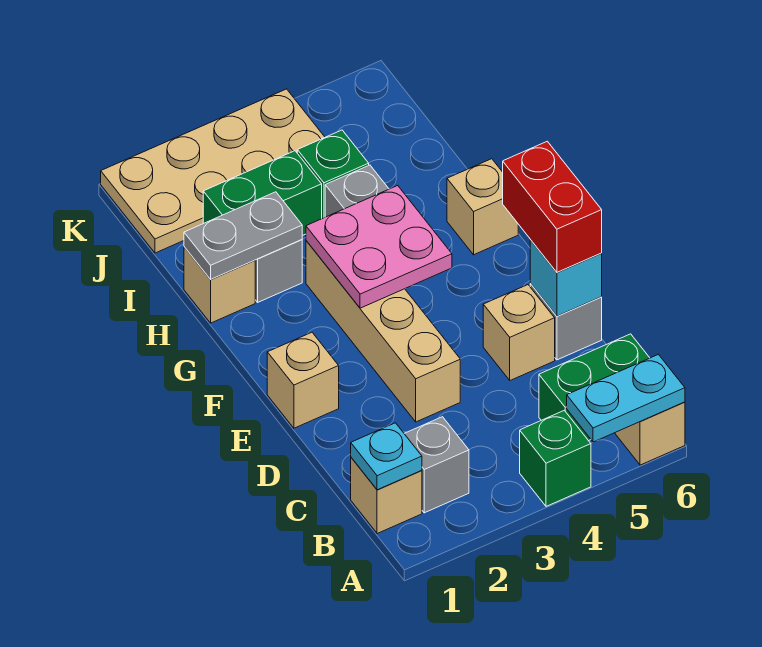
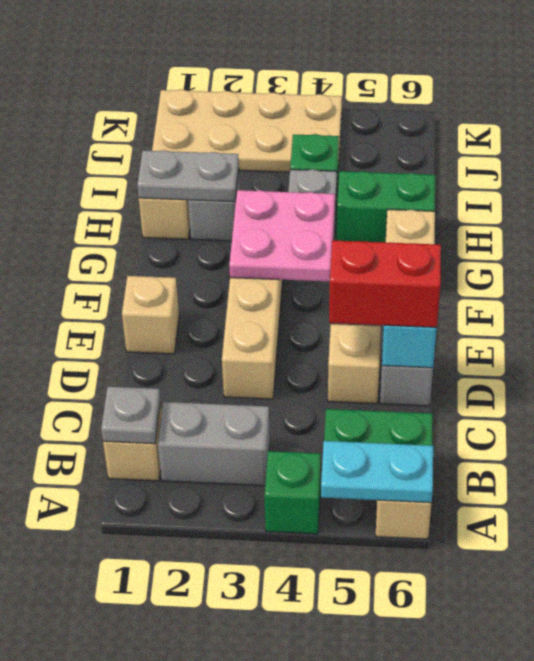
cyan plate B1 level 2 -> grey plate B1 level 2
grey brick B2 level 1 -> grey brick B2:B3 level 1
red brick D6:E6 level 3 -> red brick D5:D6 level 3
green brick I2:I3 level 1 -> green brick H5:H6 level 1

